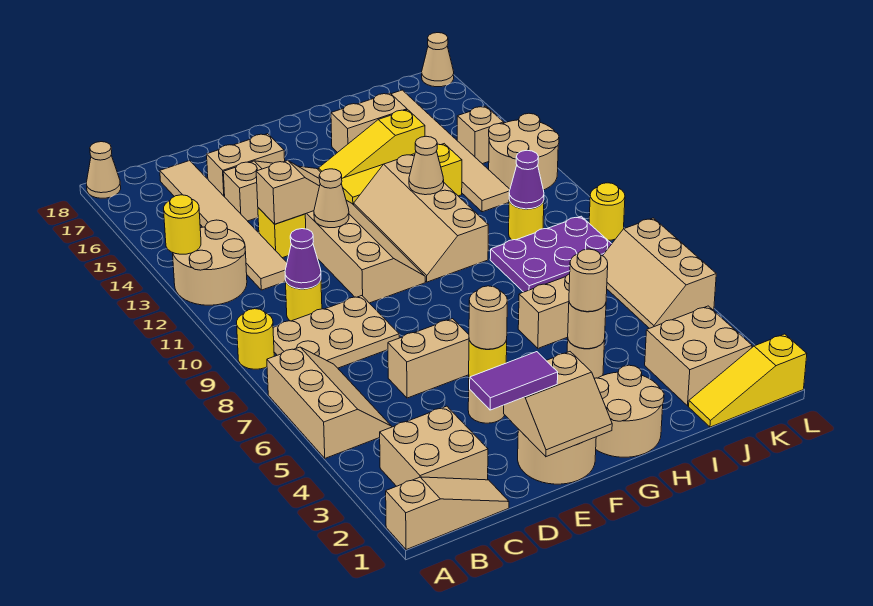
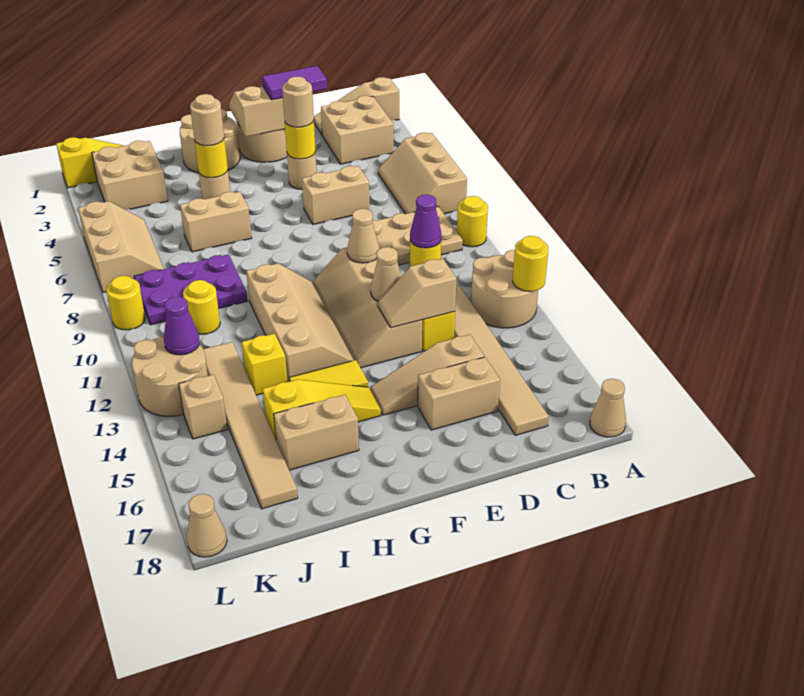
tan round brick H4 level 2 -> yellow round brick H4 level 2
tan cone H12 level 2 -> tan cone E10 level 2
purple cone J10 level 2 -> purple cone K12 level 2

